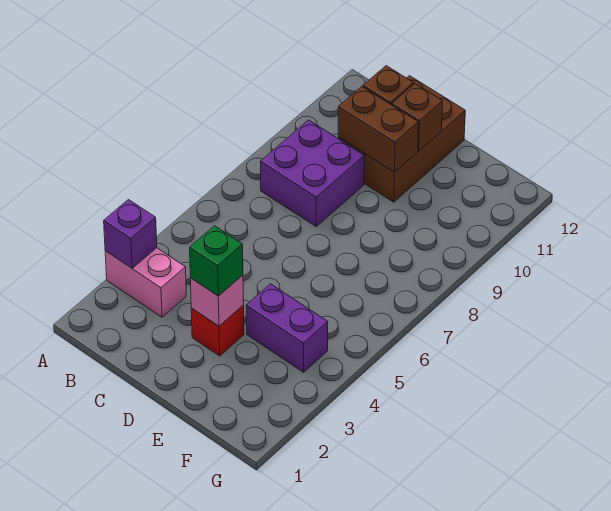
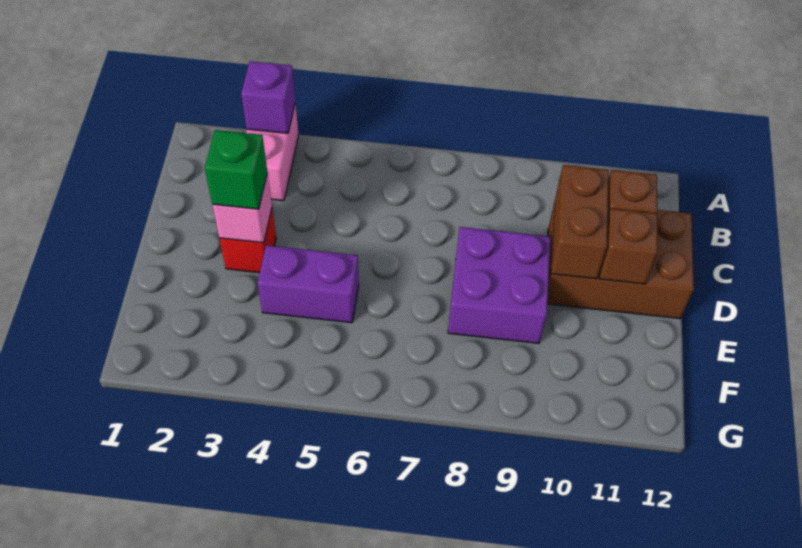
purple brick B8:C9 level 1 -> purple brick D8:E9 level 1
purple brick E4:F4 level 1 -> purple brick E4:E5 level 1

